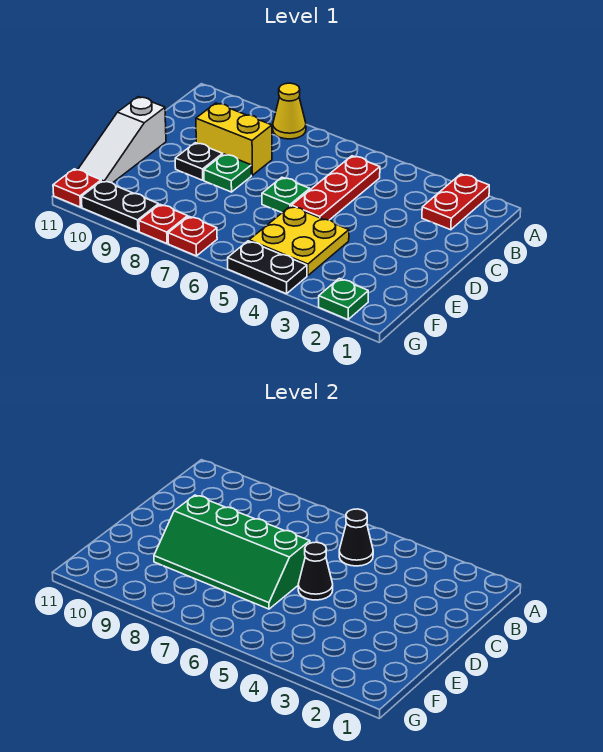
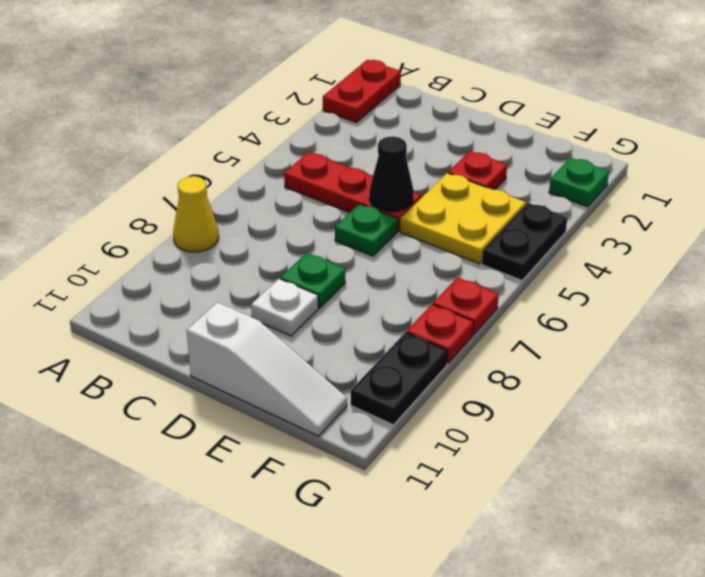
red plate A2:B2 level 1 -> red plate A1:A2 level 1
black cone B5 level 2 -> none
yellow brick C8:C9 level 1 -> none
green slope D6:E9 level 2 top D -> none
black plate D9 level 1 -> white plate D9 level 1
red plate G11 level 1 -> red plate E3 level 1

